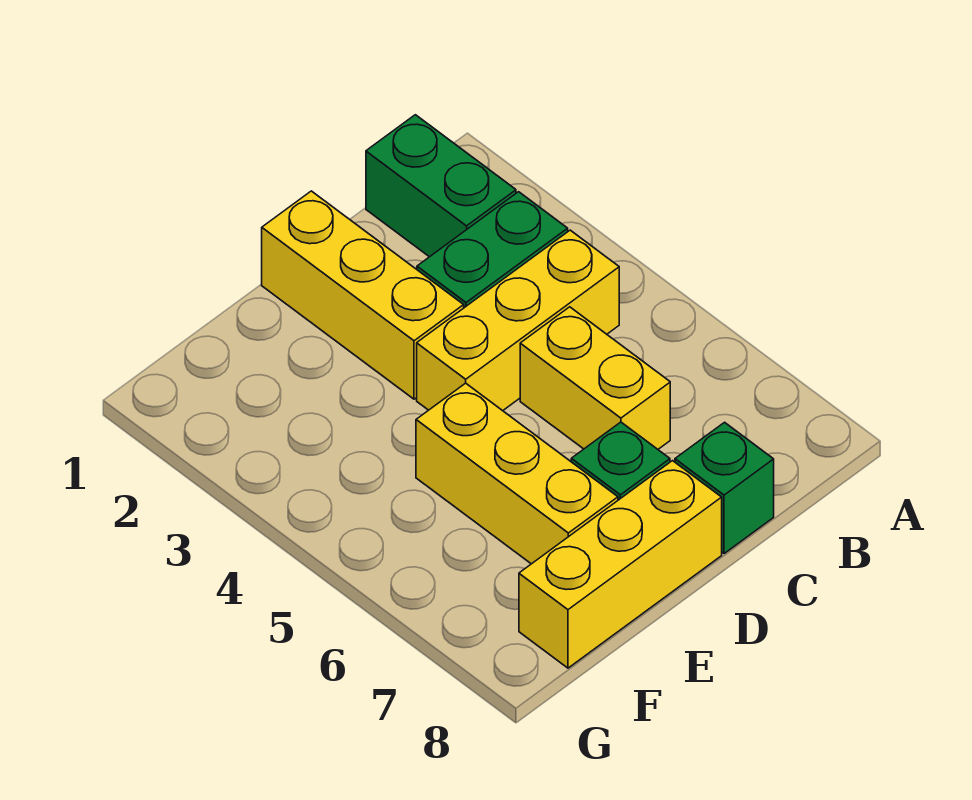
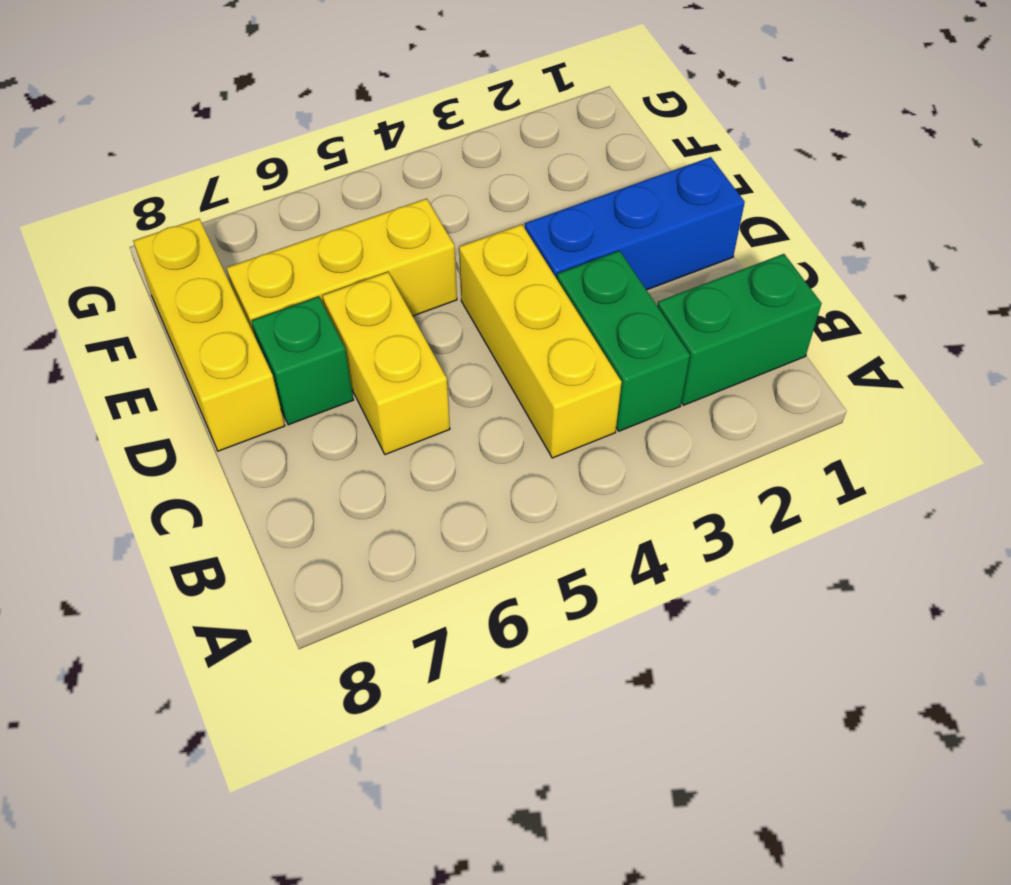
yellow brick C5:C6 level 1 -> yellow brick C6:D6 level 1
green brick C8 level 1 -> none
yellow brick D1:D3 level 1 -> blue brick D1:D3 level 1

